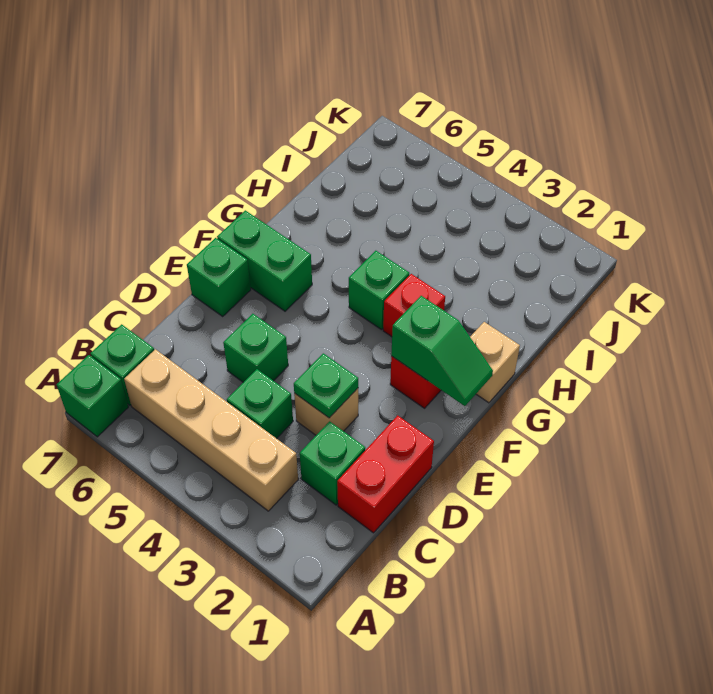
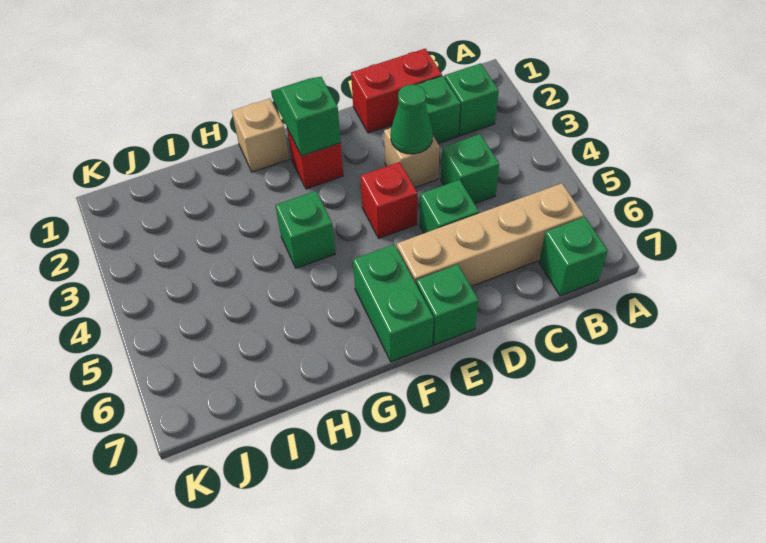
green brick A7 level 1 -> green brick B2 level 1
tan brick B3:B6 level 1 -> tan brick B6:E6 level 1
green plate D3 level 2 -> green cone D3 level 2
red brick G3 level 1 -> red brick E4 level 1

